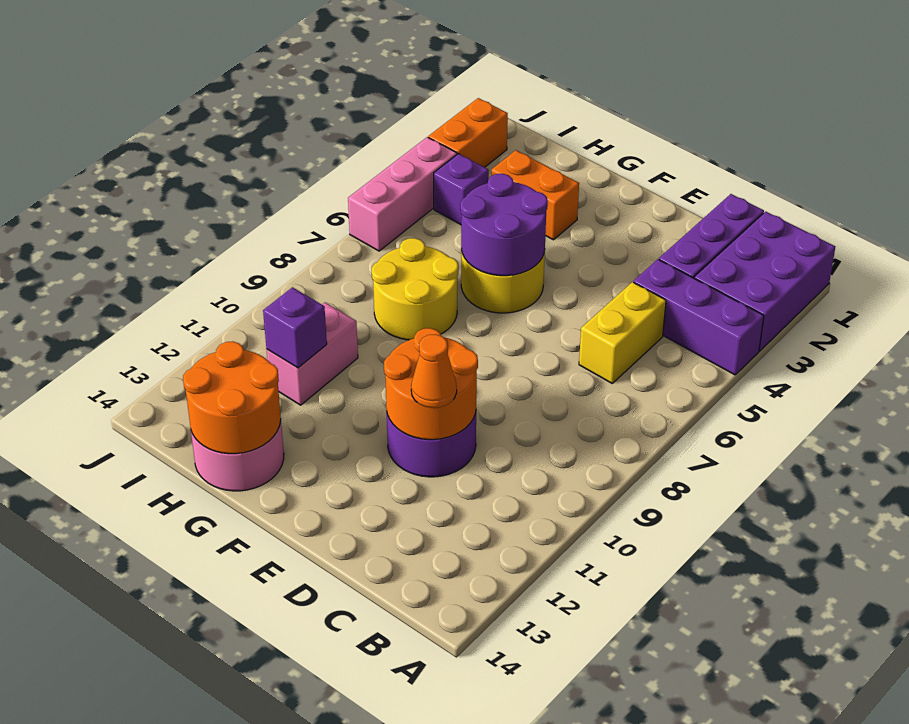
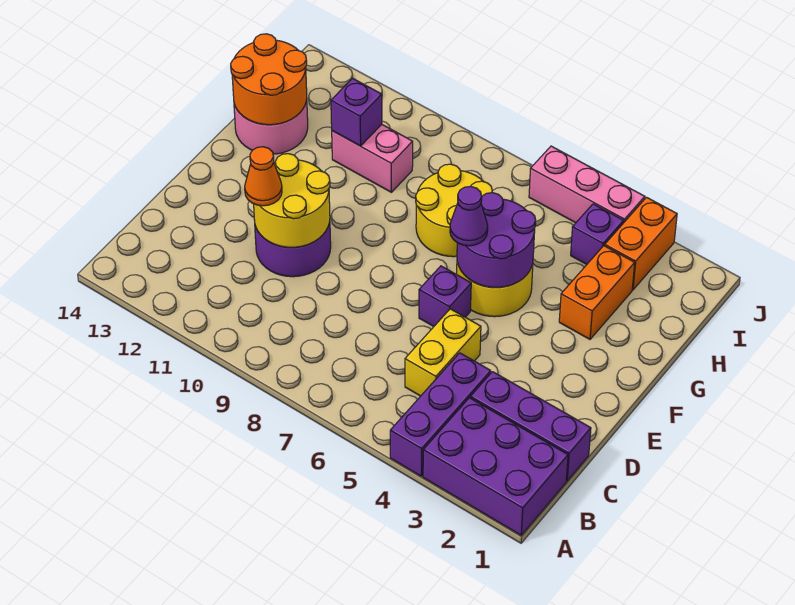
yellow brick C5:C6 level 1 -> yellow brick C5:D5 level 1
orange round brick D10:E11 level 2 -> yellow round brick D10:E11 level 2
none -> purple brick E6 level 1
none -> purple cone F6 level 3
orange brick J2:J3 level 1 -> orange brick I3:J3 level 1

